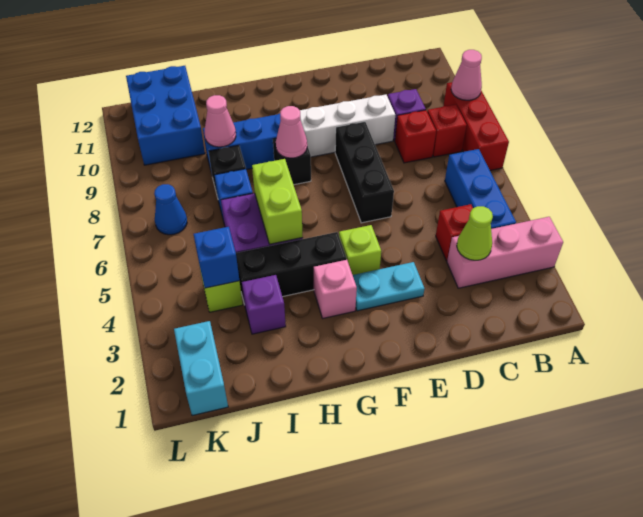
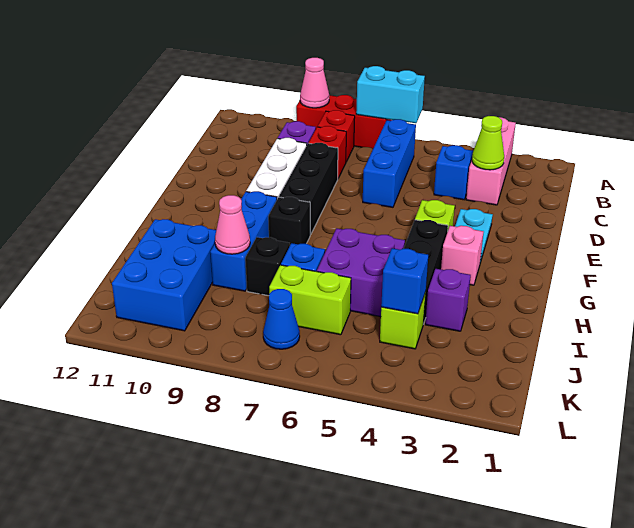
blue brick B4:B6 level 1 -> blue brick B6:D6 level 1
red brick C4 level 1 -> blue brick C4 level 1
black brick E6:E8 level 1 -> black brick D8:F8 level 1
pink cone G8 level 2 -> none
lime brick H5:H6 level 2 -> lime brick J6:J7 level 1
blue brick J10:K12 level 1 -> blue brick I10:K11 level 1
cyan brick K1:K2 level 1 -> cyan brick A6:A7 level 2

